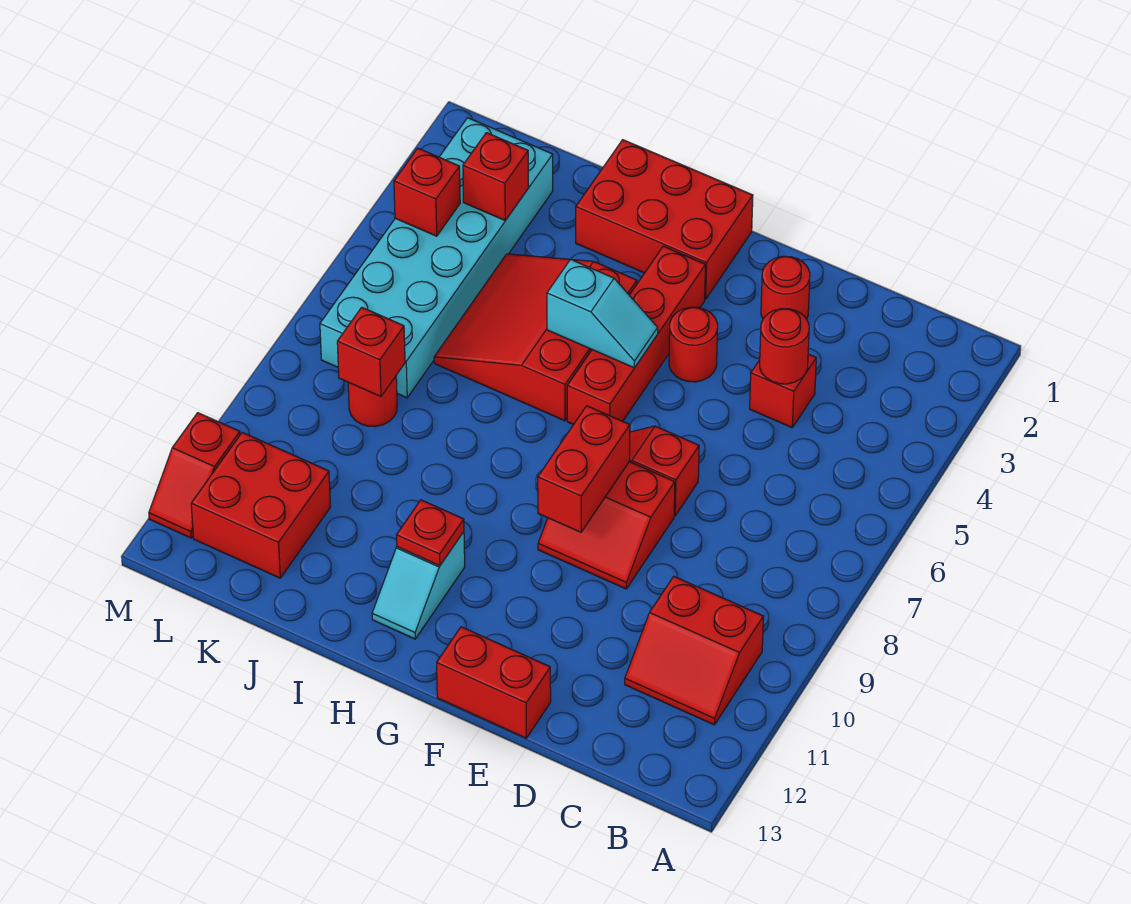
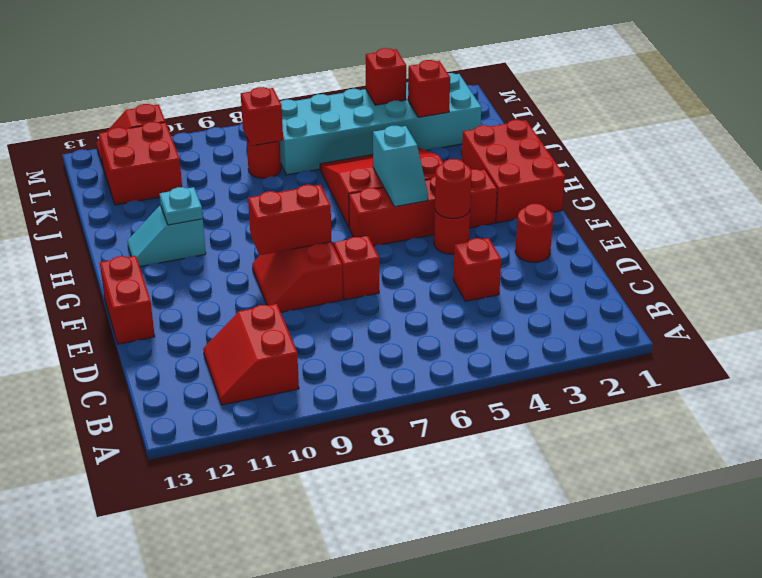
red round brick D4 level 2 -> red round brick F4 level 2
red plate H11 level 2 -> cyan plate H11 level 2

